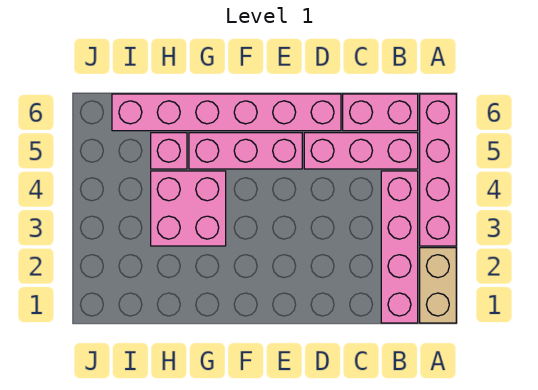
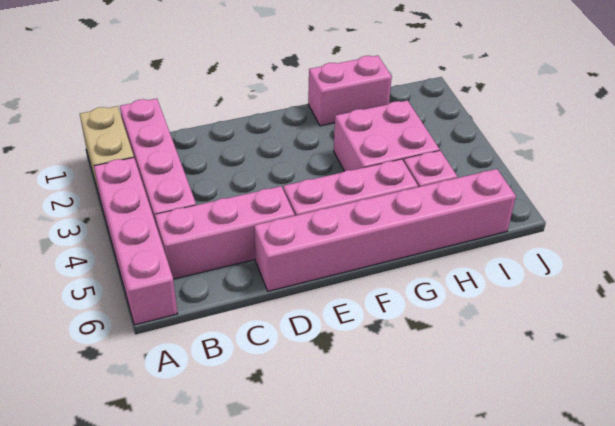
pink brick B6:C6 level 1 -> pink brick G1:H1 level 1

